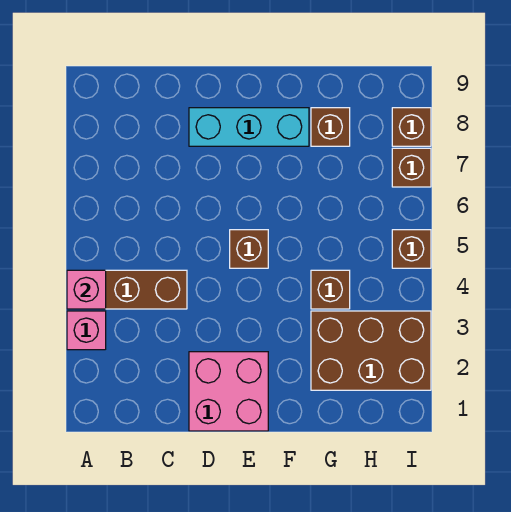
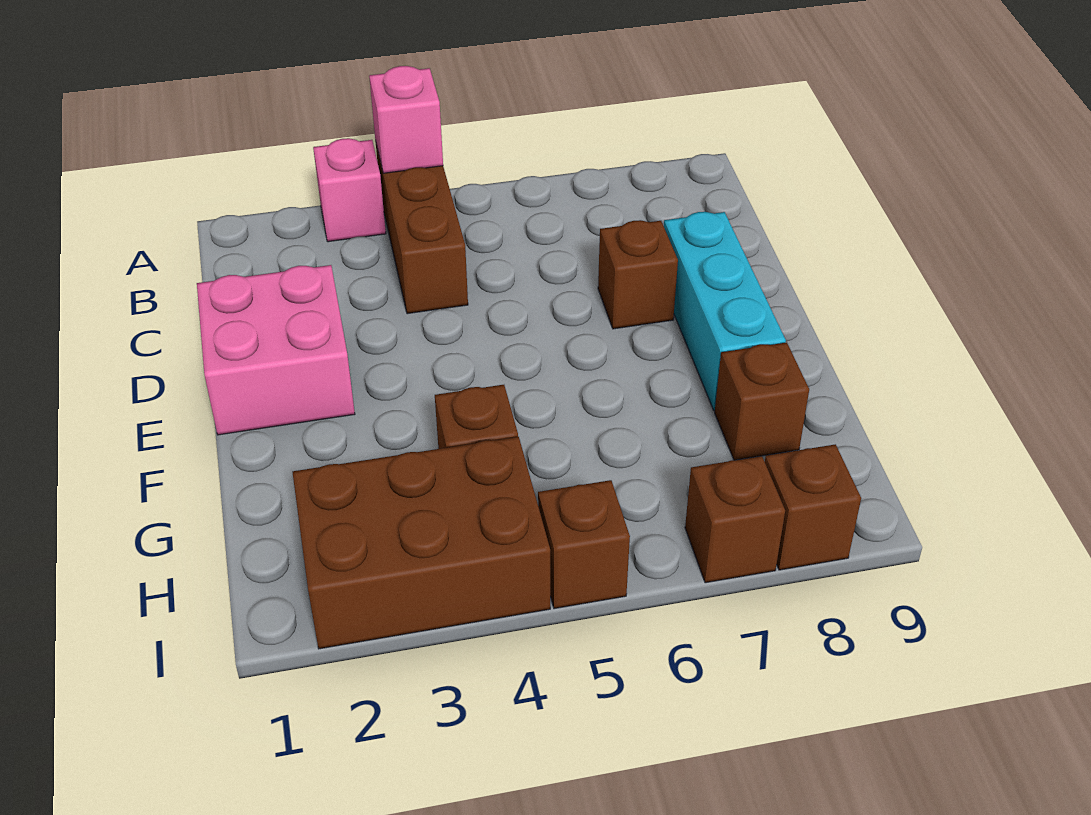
brown brick E5 level 1 -> brown brick D7 level 1
brown brick G2:I3 level 1 -> brown brick H2:I4 level 1

